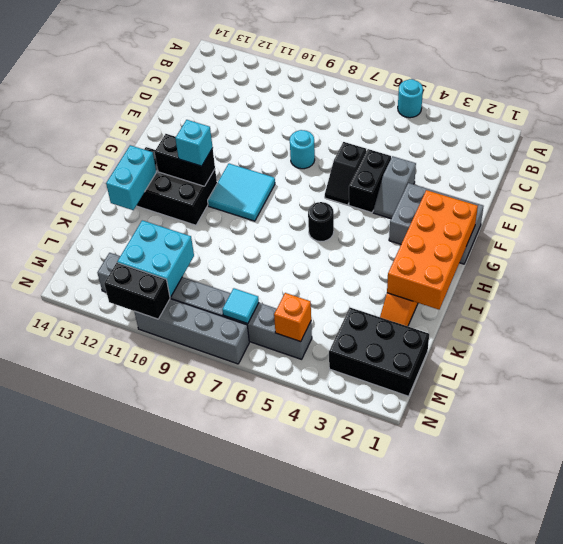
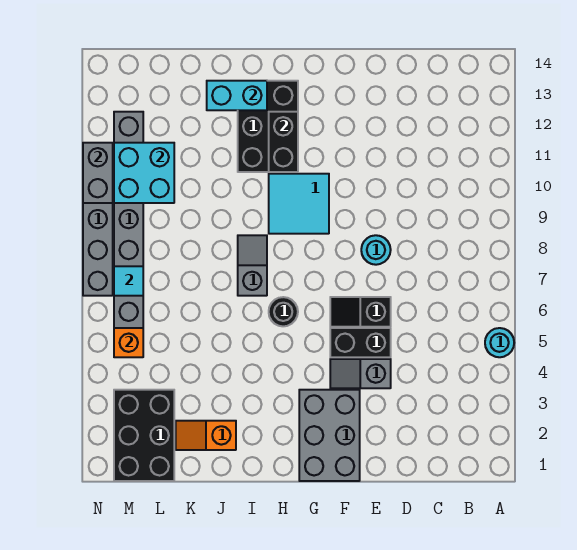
orange brick G1:J2 level 2 -> none
cyan brick H11 level 3 -> none
none -> grey slope I7:I8 level 1 top 7
black brick N10:N11 level 2 -> grey brick N10:N11 level 2

